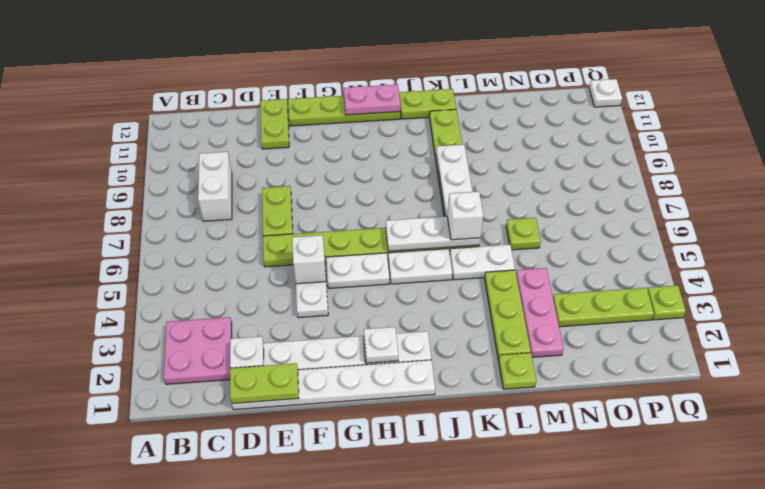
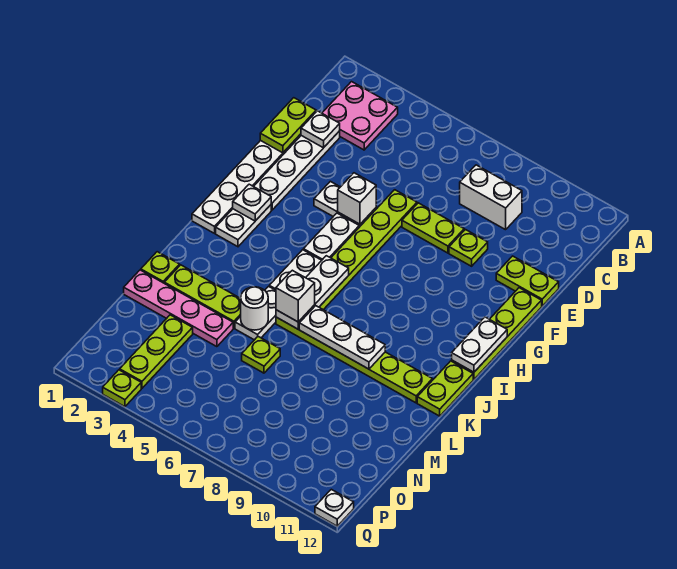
none -> lime plate E9 level 1
pink plate H12:I12 level 2 -> white plate H12:I12 level 2
none -> white round brick L5 level 2
pink plate M2:M4 level 1 -> pink plate M1:M4 level 1

